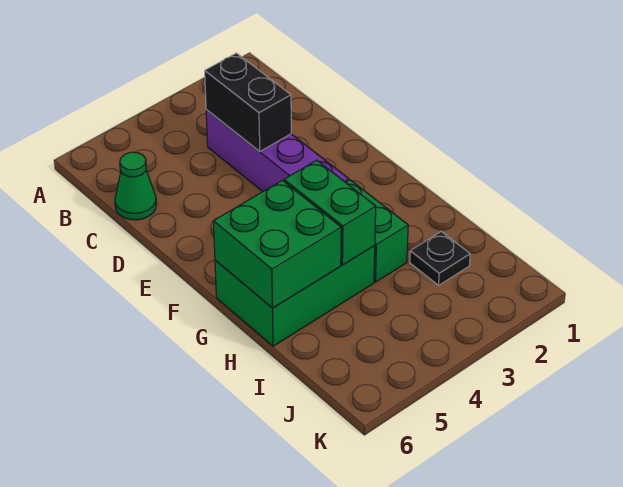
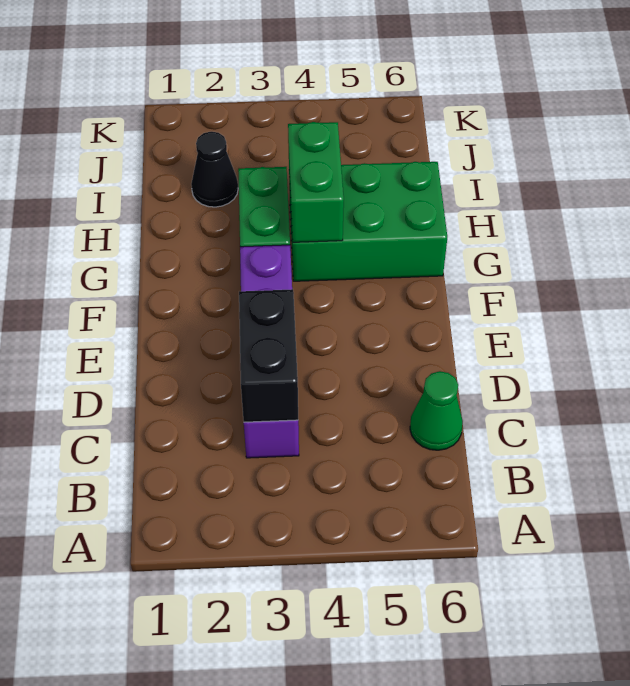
green brick G5:H6 level 2 -> none
black plate I2 level 1 -> black cone I2 level 1

